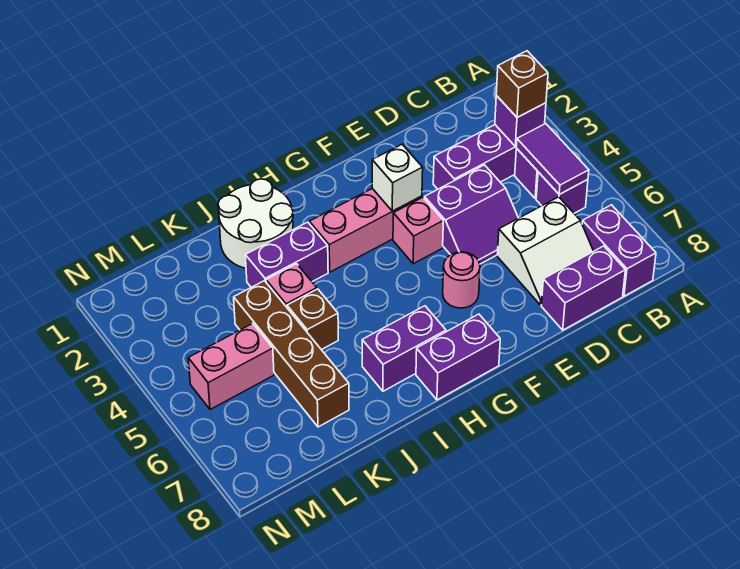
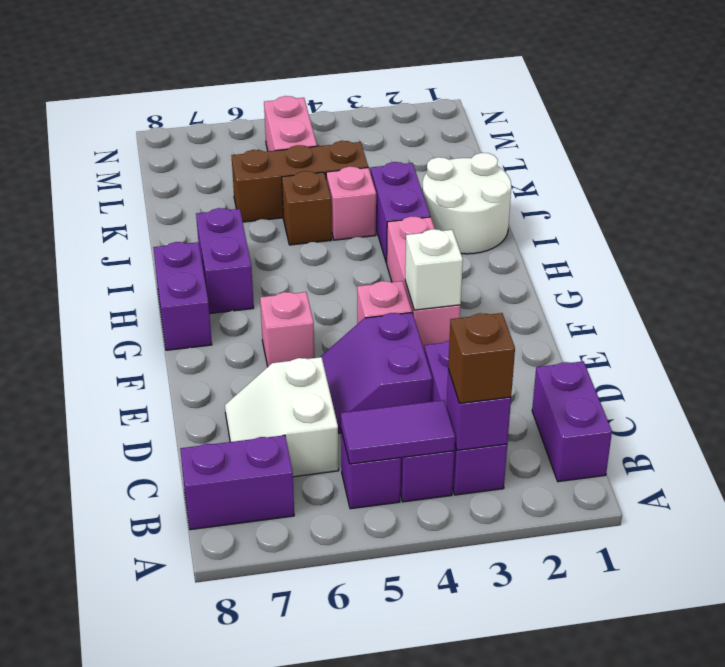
purple brick C8:D8 level 1 -> purple brick B1:C1 level 1
pink round brick F6 level 1 -> pink brick F6 level 1
brown brick K4:K7 level 1 -> brown brick K4:K6 level 1

